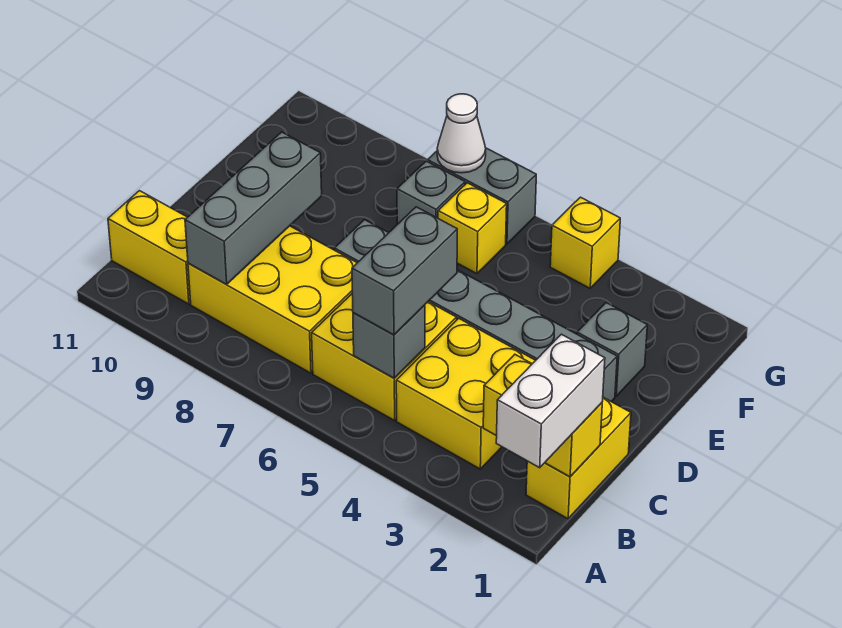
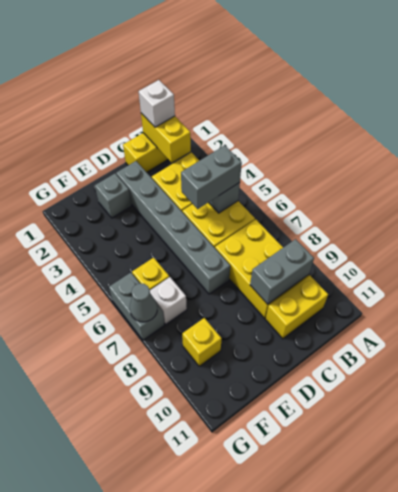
white brick A1:B1 level 3 -> white brick B1 level 3
grey brick B9:D9 level 2 -> grey brick B9:C9 level 2
yellow brick B10:B11 level 1 -> yellow brick B10:C10 level 1
grey brick F7 level 1 -> white brick F7 level 1
yellow brick G4 level 1 -> yellow brick F9 level 1
white cone G7 level 2 -> grey cone G7 level 2

